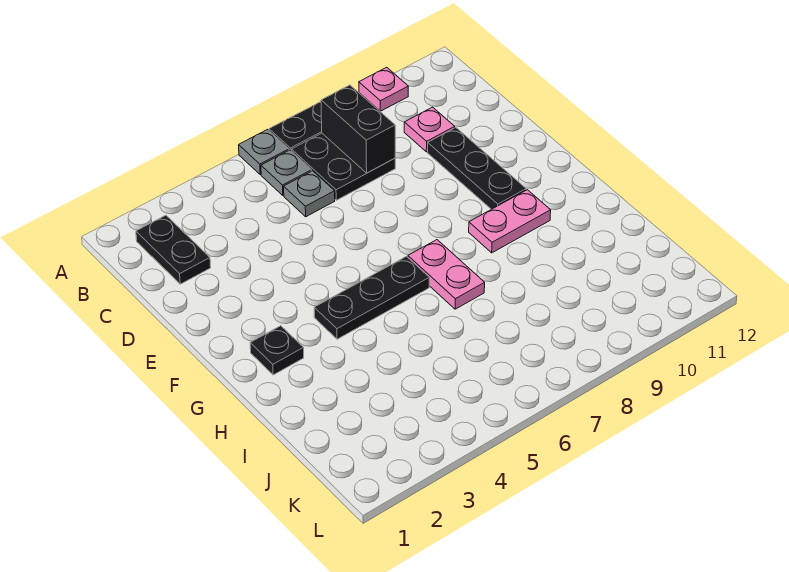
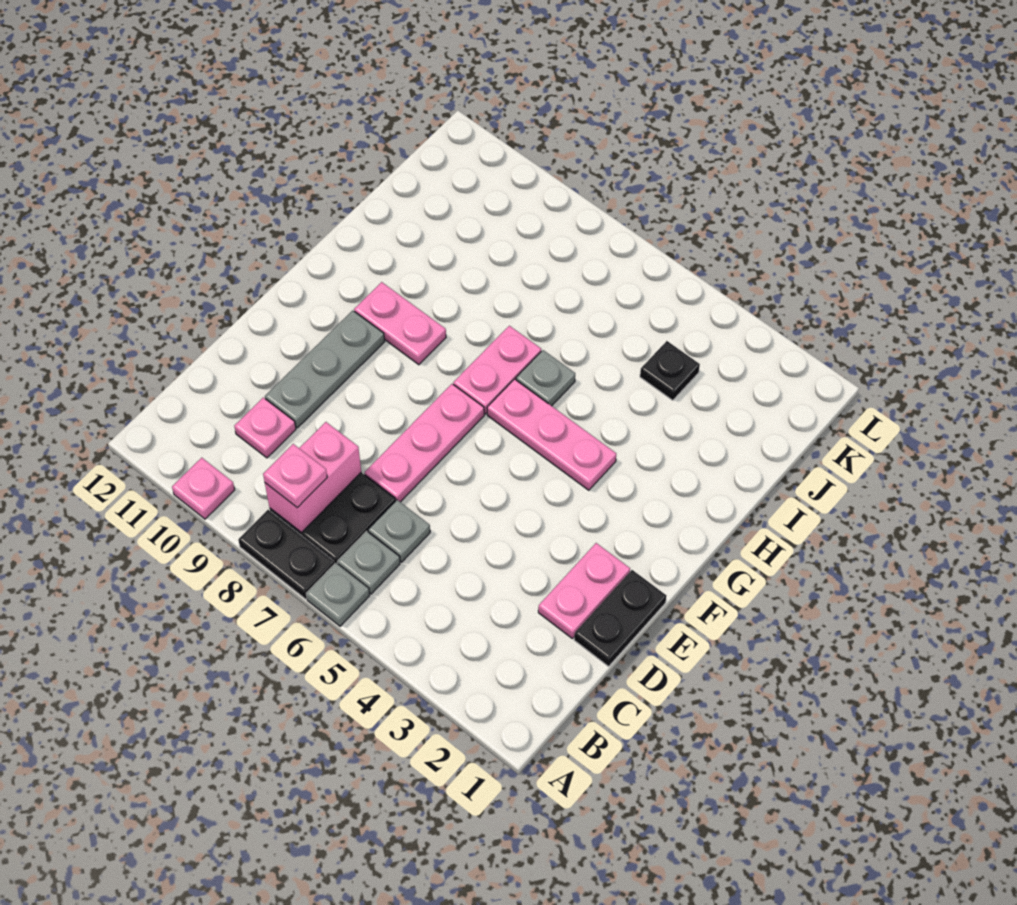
black plate B2:C2 level 1 -> black plate D1:E1 level 1
black brick B8:C8 level 2 -> pink brick B8:C8 level 2
none -> pink plate B8 level 3
none -> pink plate D2:E2 level 1
none -> pink plate D7:F7 level 1
black plate D10:F10 level 1 -> grey plate D10:F10 level 1
black plate G2 level 1 -> black plate J4 level 1
black plate G4:G6 level 1 -> pink plate G4:G6 level 1
none -> grey plate H6 level 1

